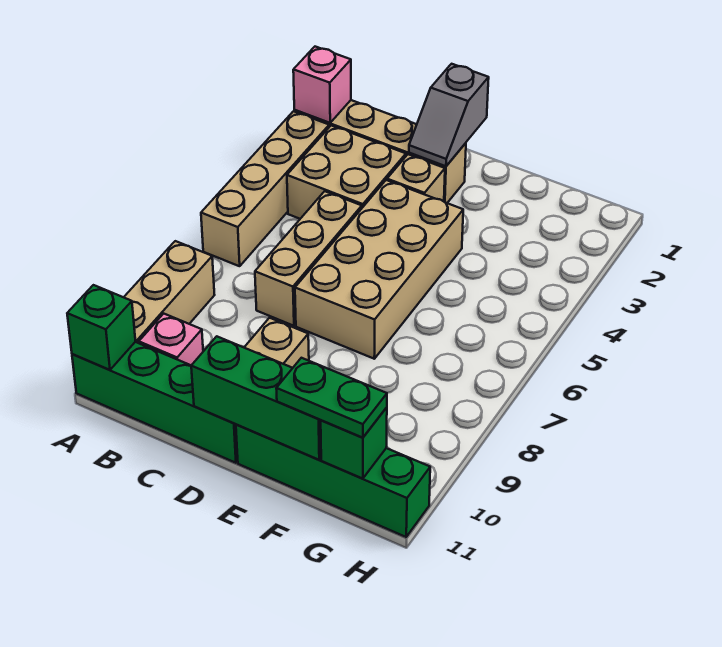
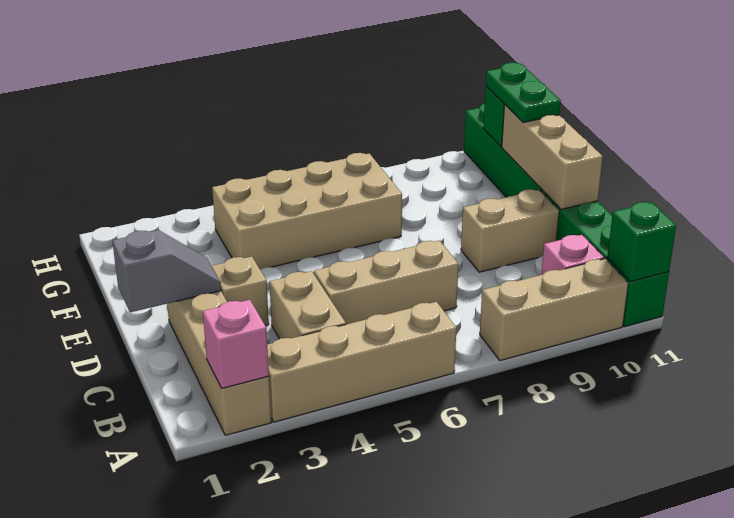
tan brick B3:C4 level 1 -> tan brick B4:C4 level 1
tan brick D4:E7 level 1 -> tan brick F4:G7 level 1
green brick D11:F11 level 2 -> tan brick D11:F11 level 2

